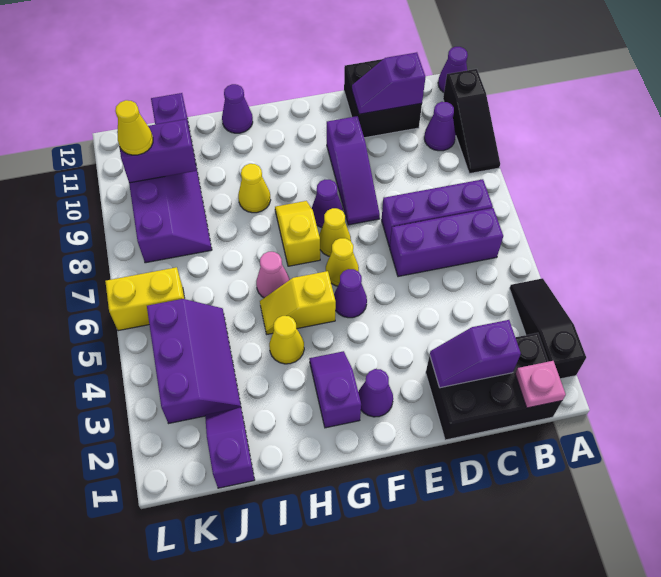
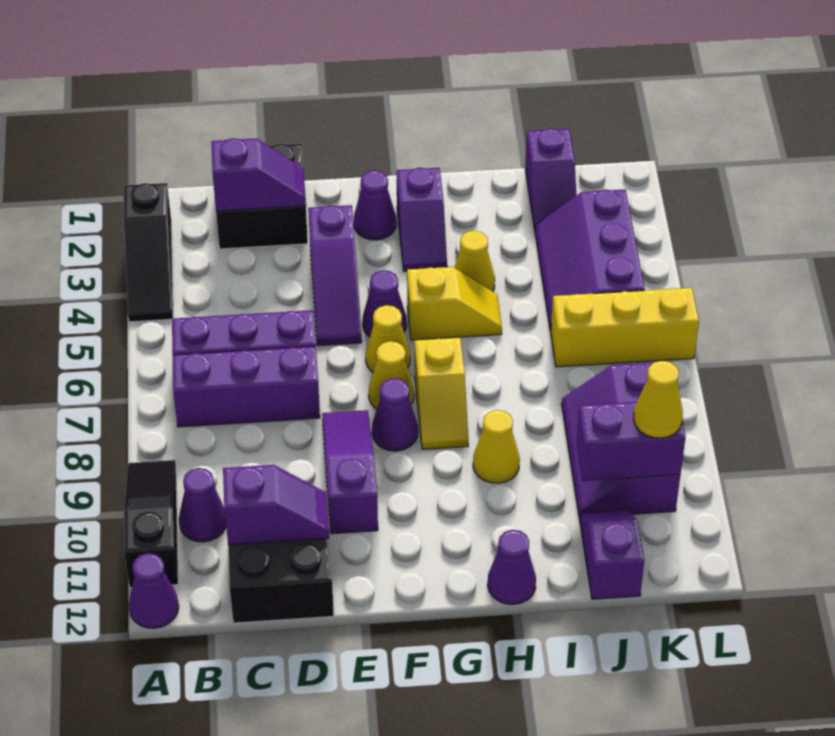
black brick B1:D2 level 1 -> black brick C1:D2 level 1
pink plate B1 level 2 -> none
none -> purple slope E3:E5 level 1 top 3
pink cone H6 level 1 -> none
yellow brick K6:L6 level 1 -> yellow brick J6:L6 level 1

